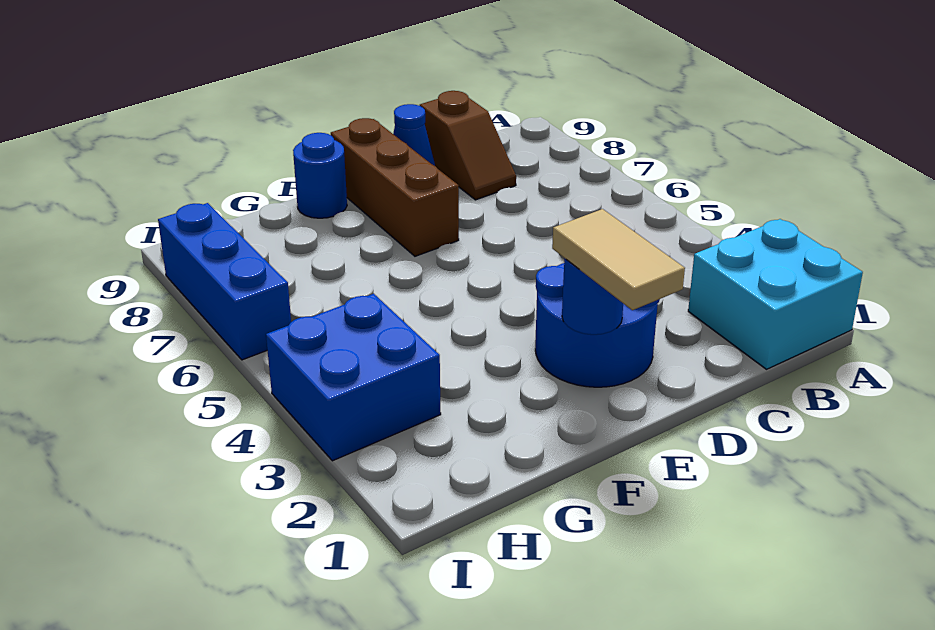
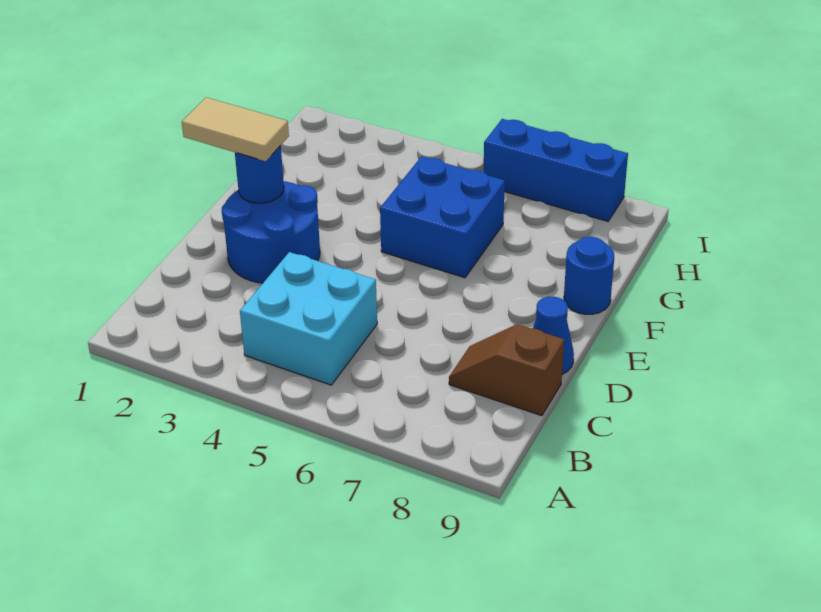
cyan brick A1:B2 level 1 -> cyan brick B4:C5 level 1
brown brick E7:E9 level 1 -> none
blue brick H3:I4 level 1 -> blue brick F5:G6 level 1

